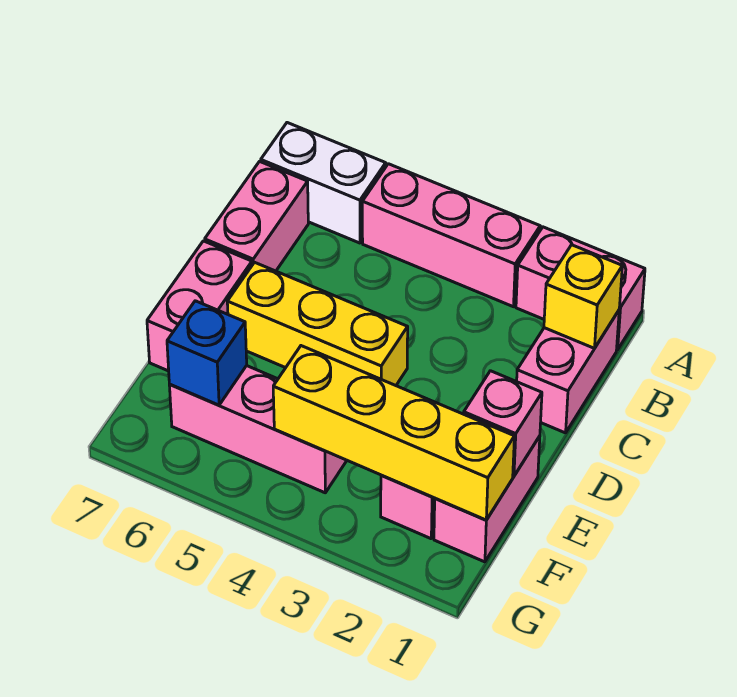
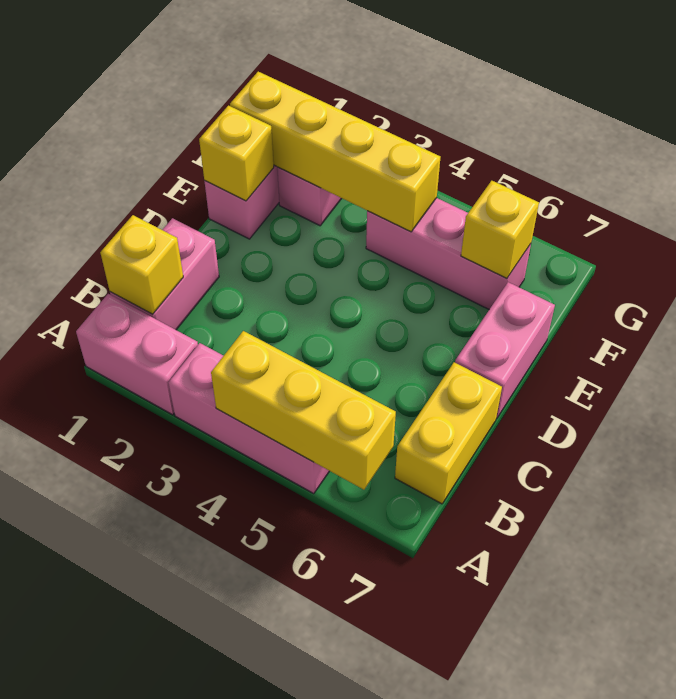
white brick A6:A7 level 1 -> none
pink brick B7:C7 level 1 -> yellow brick B7:C7 level 1
yellow brick D4:D6 level 1 -> yellow brick A4:A6 level 2
pink brick E1 level 2 -> yellow brick E1 level 2
blue brick F6 level 2 -> yellow brick F6 level 2

